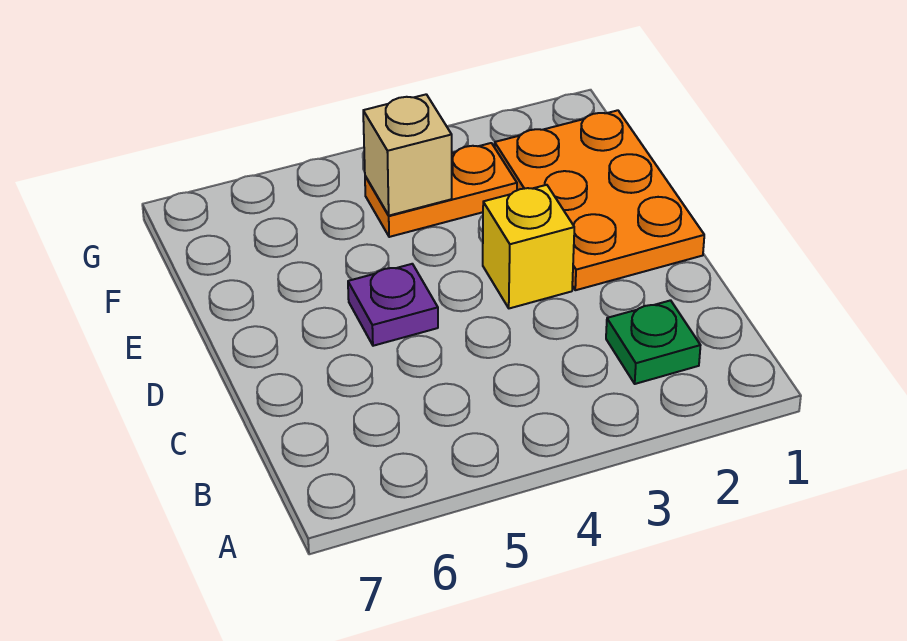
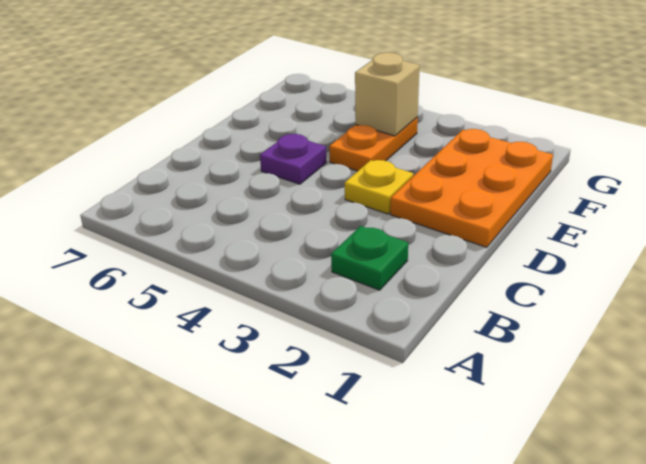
yellow brick D3 level 1 -> yellow plate D3 level 1
orange plate F3:F4 level 1 -> orange plate E4:F4 level 1

